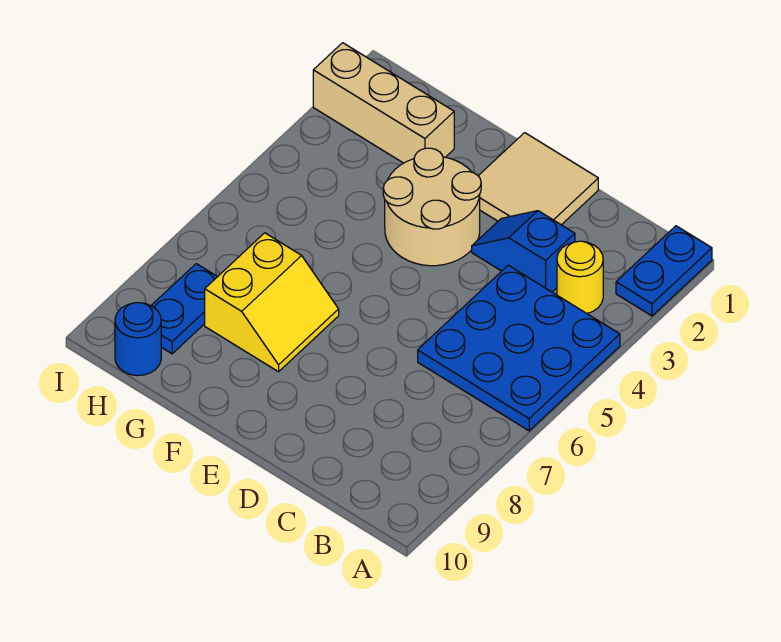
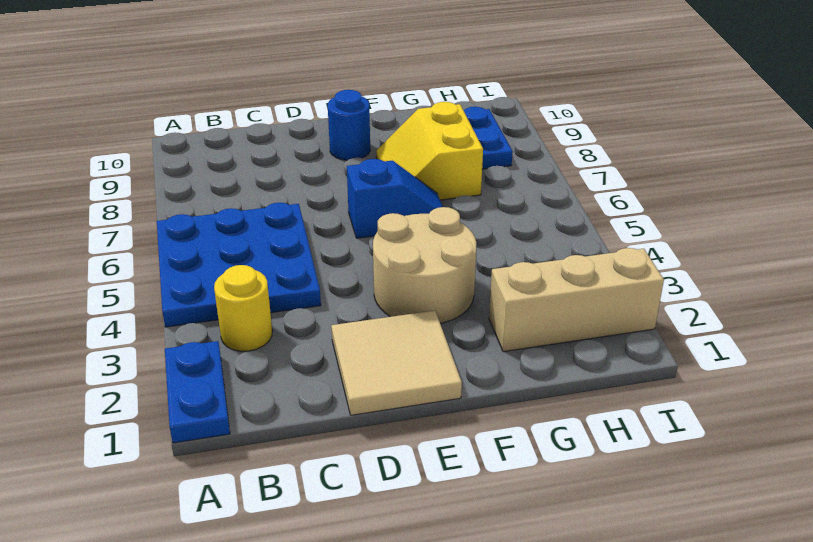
blue slope C3:D3 level 1 top C -> blue slope E6:F6 level 1 top E
blue round brick H10 level 1 -> blue round brick E9 level 1

